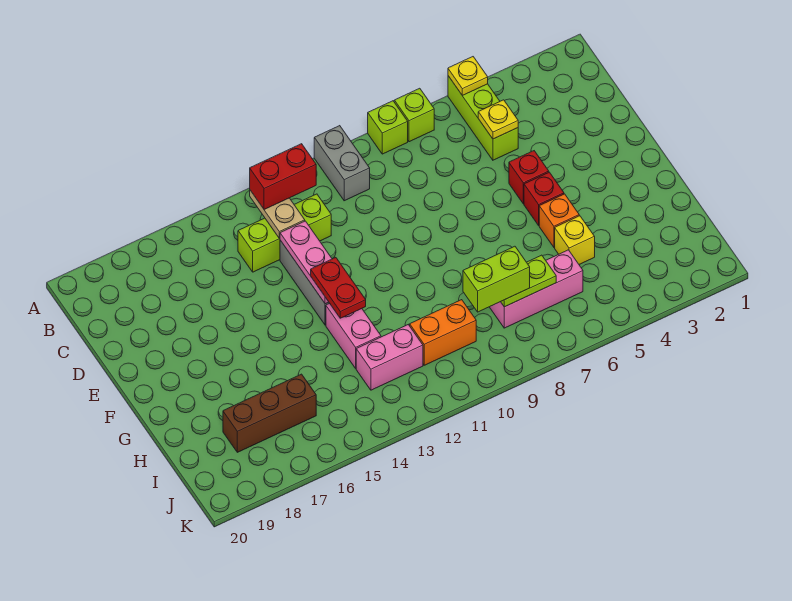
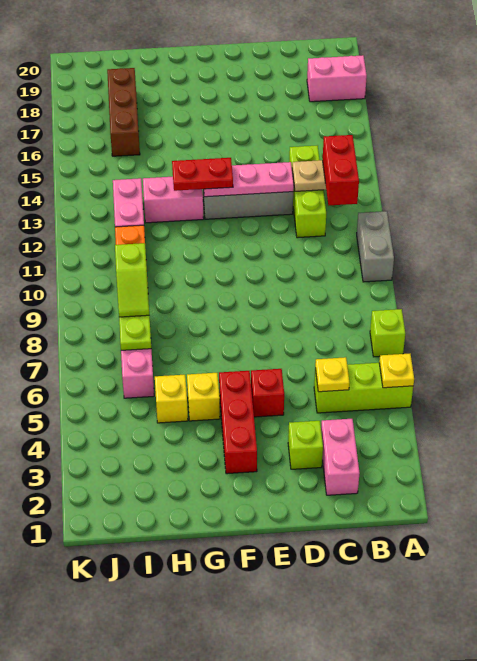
lime brick A8 level 1 -> lime brick D3 level 1
grey brick A10:B10 level 1 -> grey brick A10:A11 level 1
none -> pink brick A18:B18 level 1
none -> pink brick C2:C3 level 1
red brick F5 level 1 -> red brick F3:F5 level 1
orange brick G5 level 1 -> yellow brick G5 level 1
lime brick I8:I9 level 3 -> lime slope I8:I9 level 3 top 9

